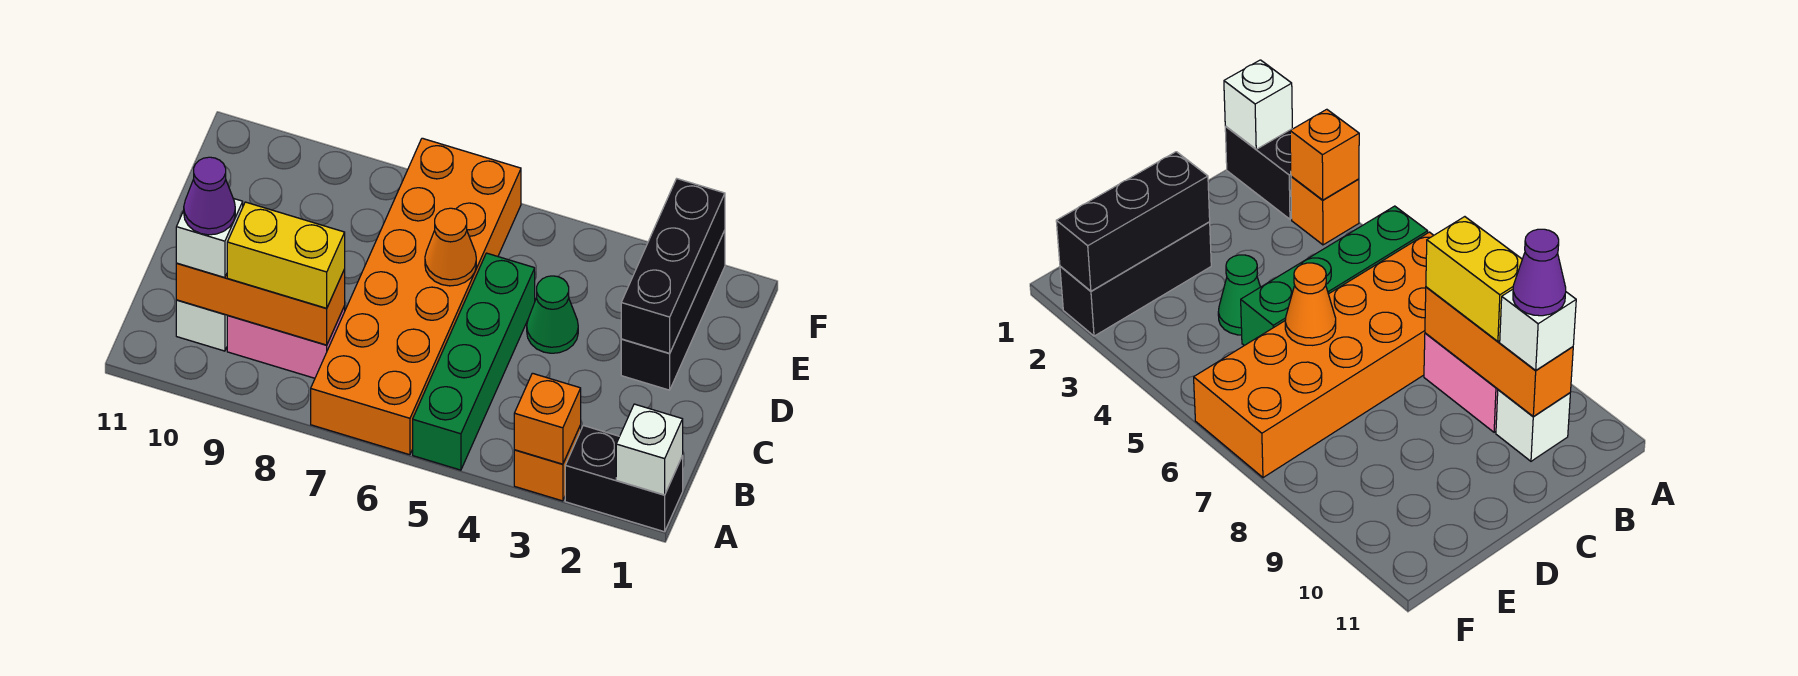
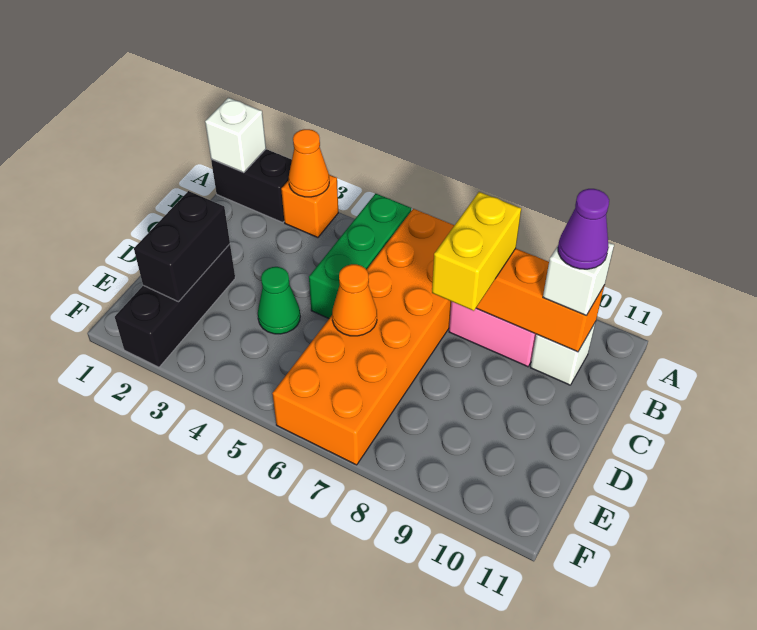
orange brick A3 level 2 -> orange cone A3 level 2
green brick A5:D5 level 1 -> green brick A5:C5 level 1
yellow brick B8:B9 level 3 -> yellow brick B8:C8 level 3
black brick D2:F2 level 2 -> black brick D2:E2 level 2

